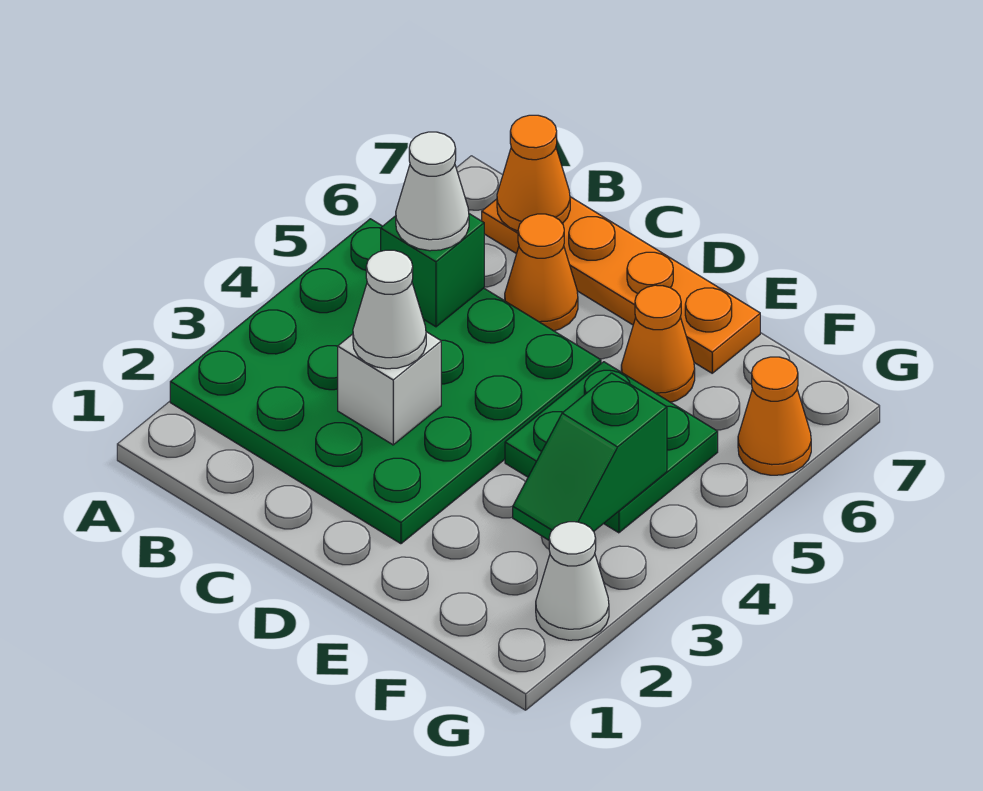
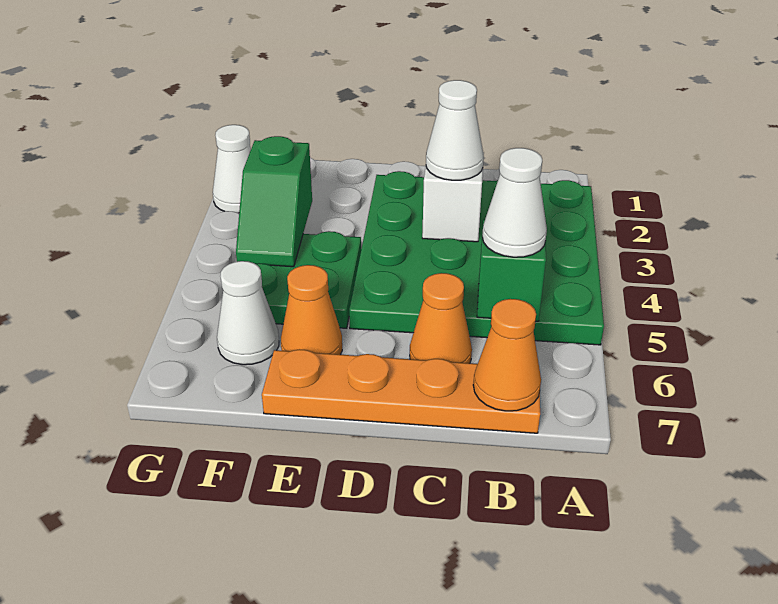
green slope F3:F4 level 2 top 4 -> green slope F3:F4 level 2 top 3
none -> white cone F6 level 1
orange cone G6 level 1 -> none

